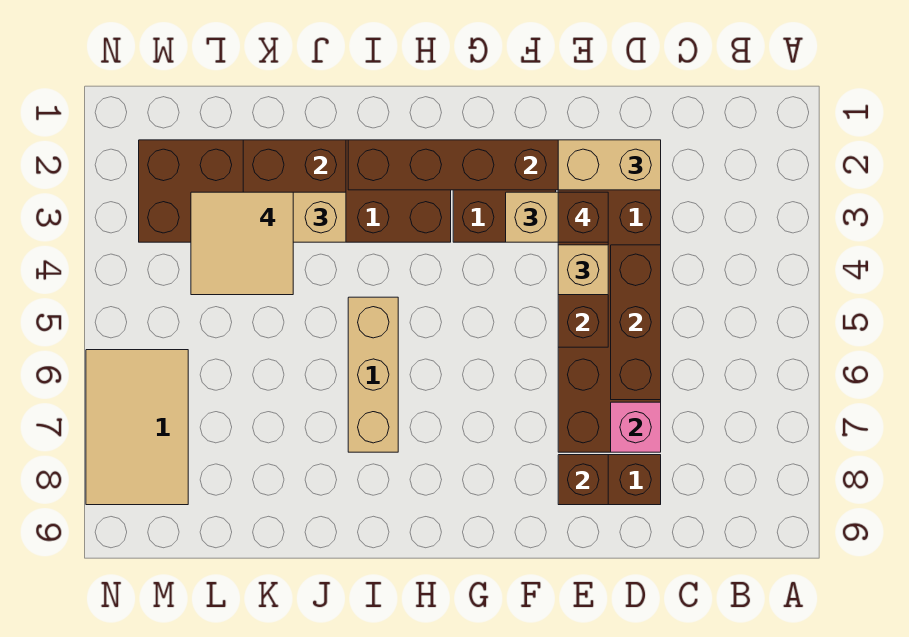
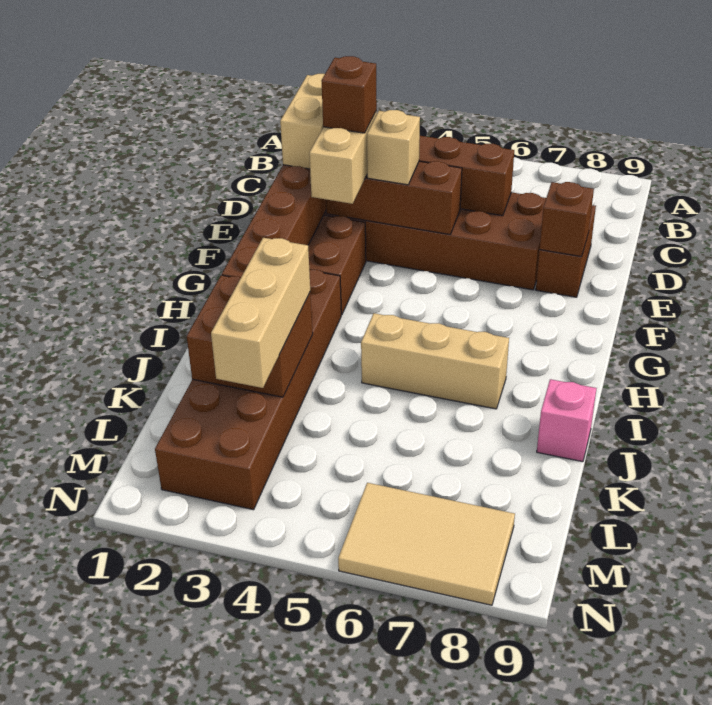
pink brick D7 level 2 -> pink brick J9 level 1
tan tile K3:L4 level 4 -> none

